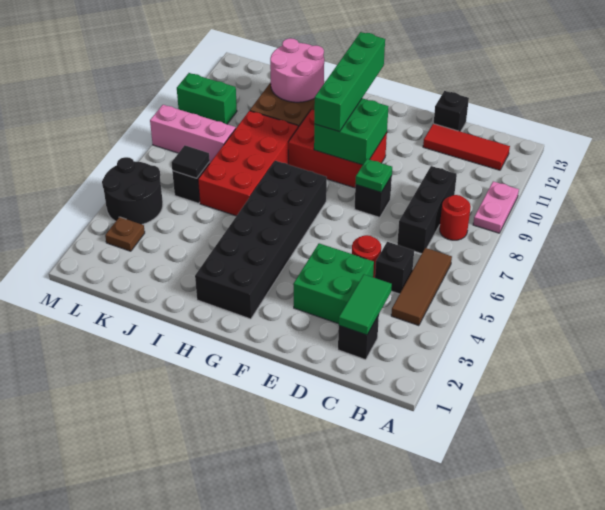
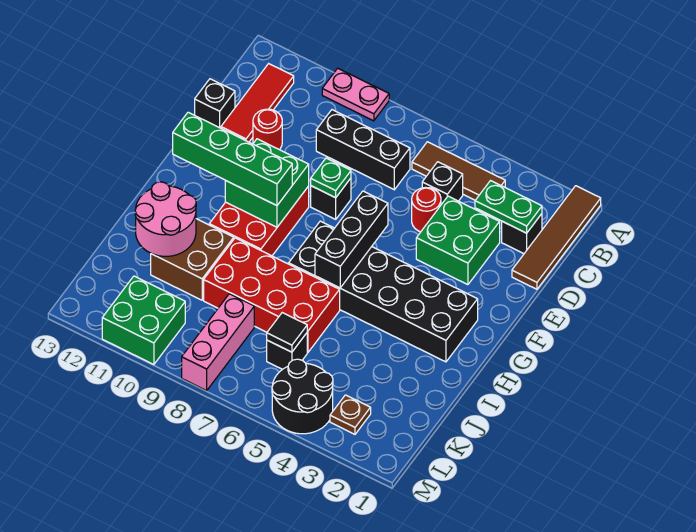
none -> brown tile A1:D1 level 1
red round brick B8 level 1 -> red round brick D11 level 1
green tile C2:C3 level 2 -> green plate C2:C3 level 2
none -> black brick F6:H6 level 2
green brick L10:M10 level 1 -> green brick L10:M11 level 1

